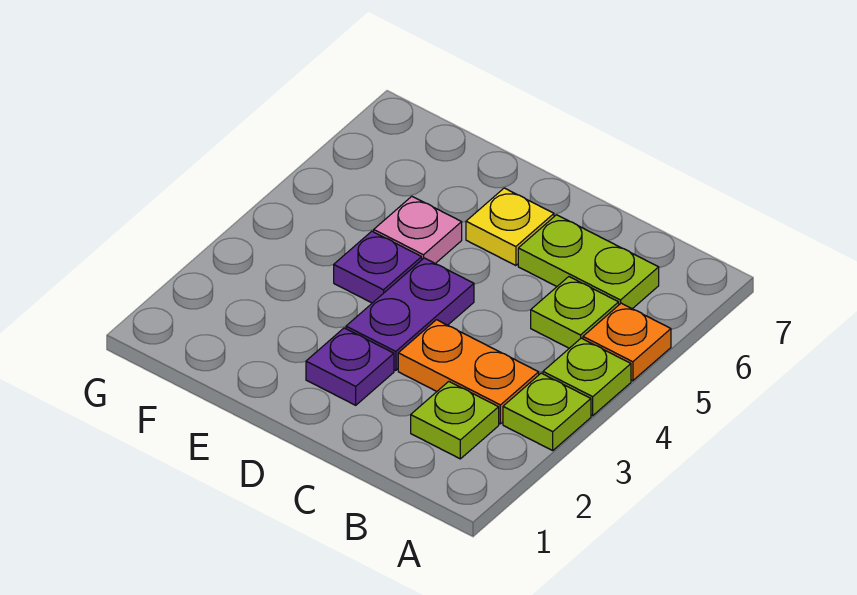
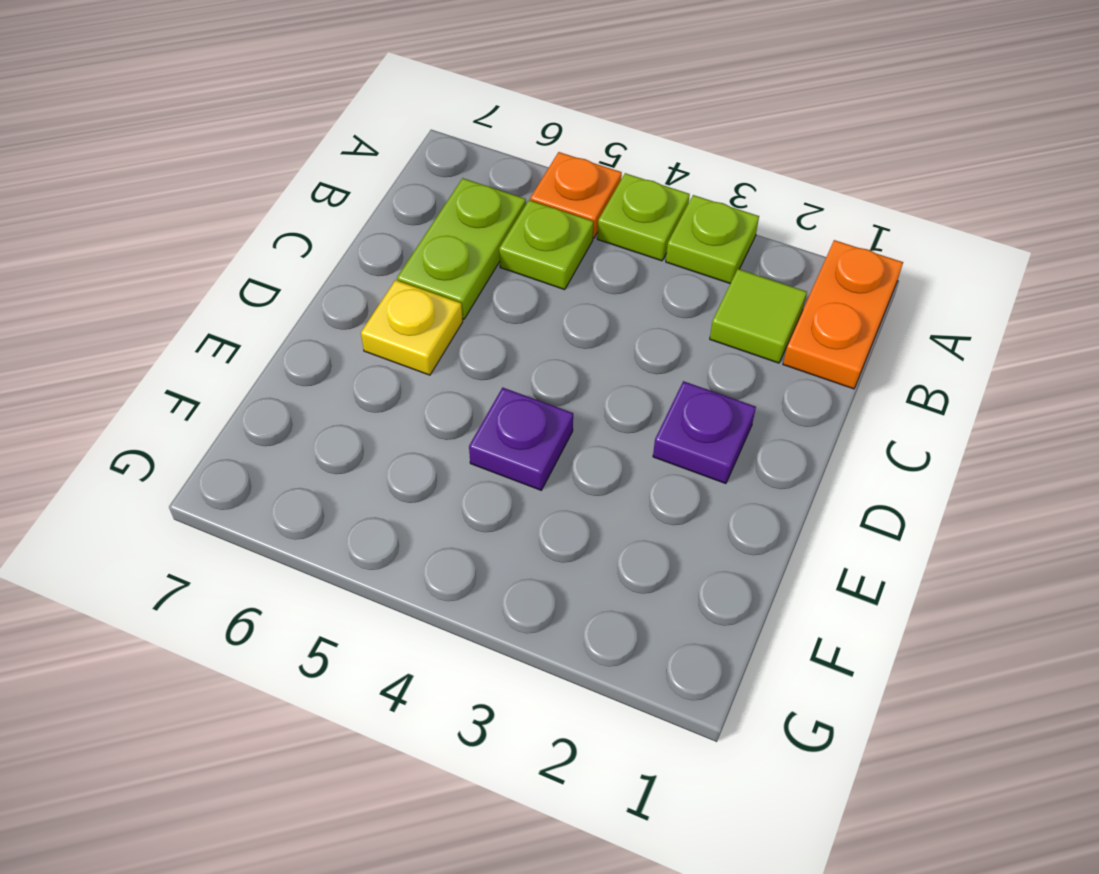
lime plate B2 level 1 -> lime tile B2 level 1
orange plate B3:C3 level 1 -> orange plate A1:B1 level 1
purple plate D3:D4 level 1 -> none
pink plate E5 level 1 -> none

